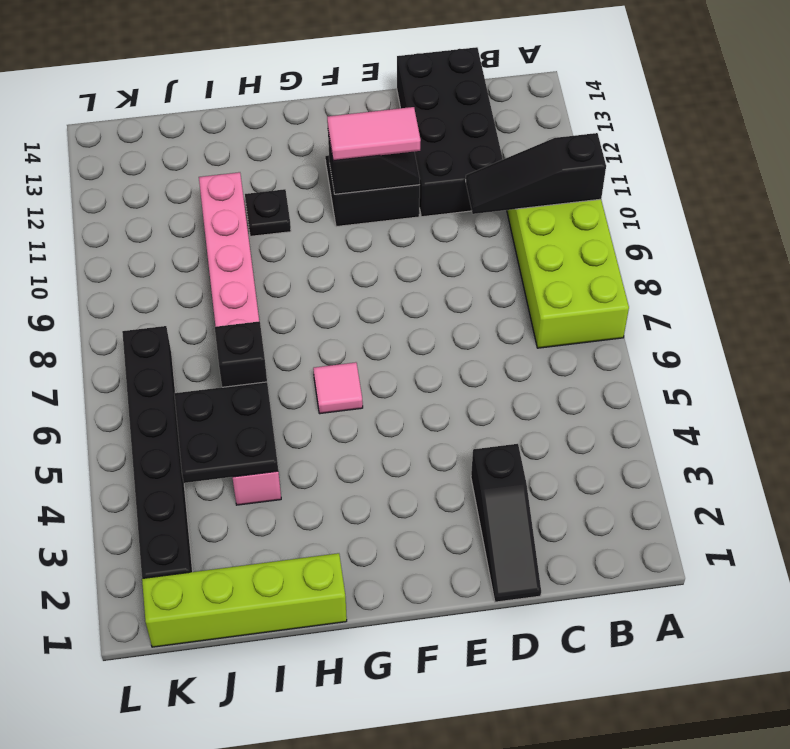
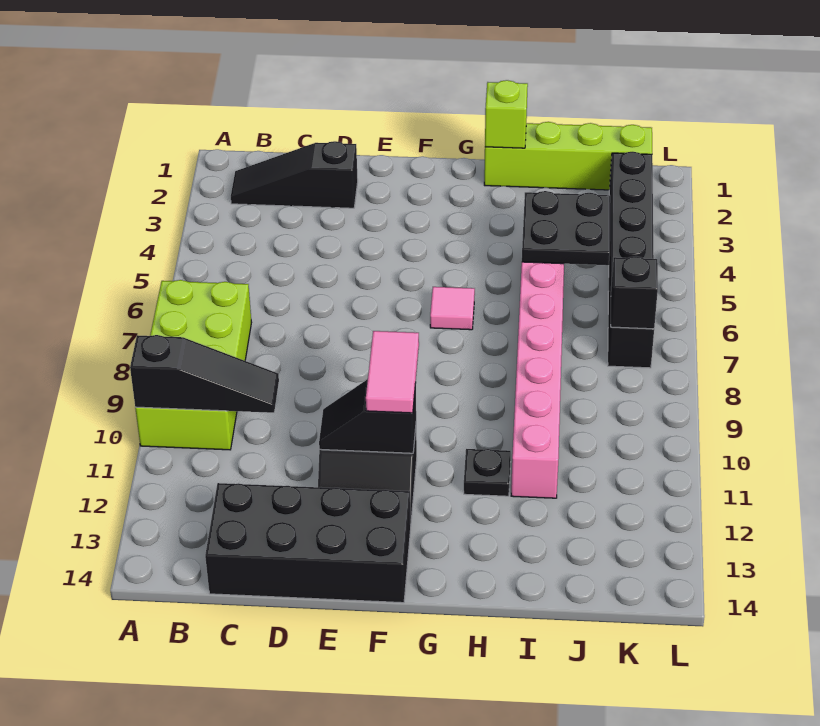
black brick C11:D14 level 1 -> black brick C13:F14 level 1
black slope D1:D3 level 1 top 3 -> black slope B2:D2 level 1 top D
pink tile E11:F11 level 3 -> pink tile F10:F11 level 3
none -> lime brick H1 level 2
black brick I6 level 2 -> black brick K7 level 2

